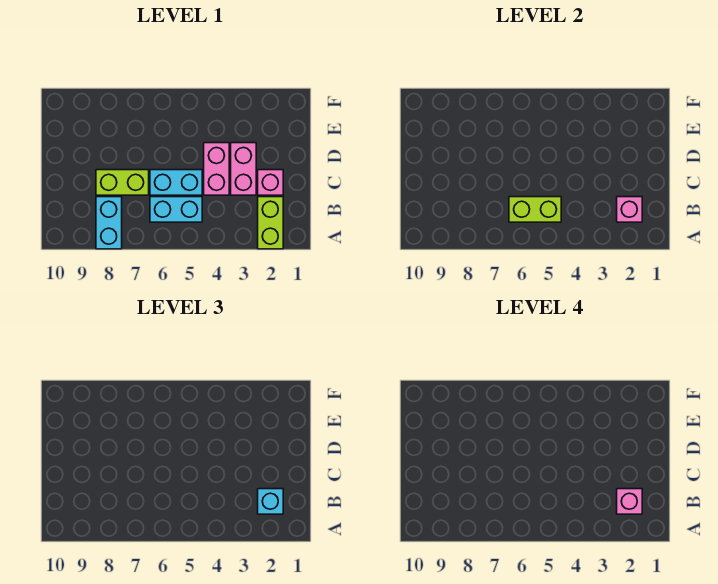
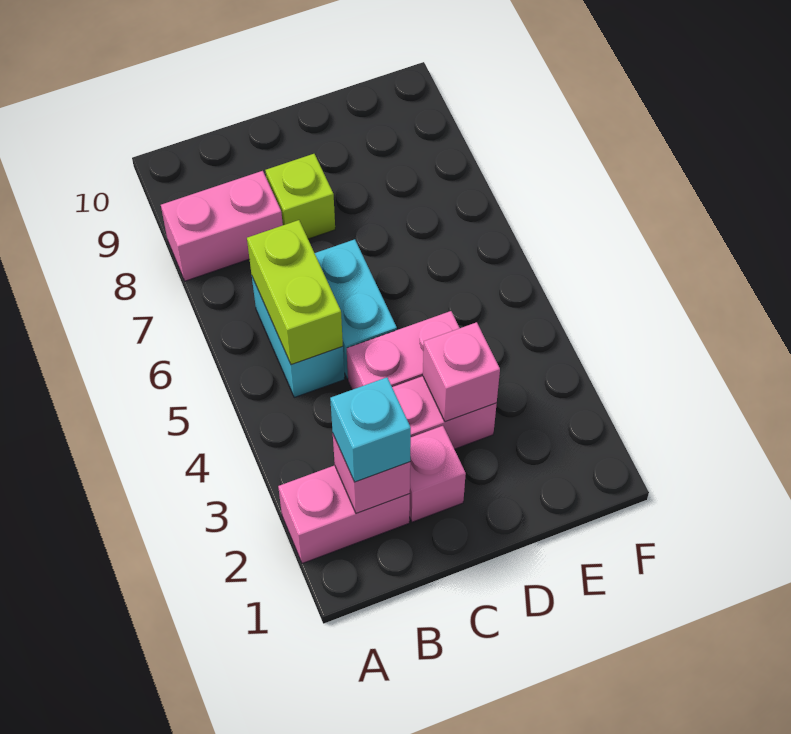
lime brick A2:B2 level 1 -> pink brick A2:B2 level 1
cyan brick A8:B8 level 1 -> pink brick A8:B8 level 1
pink brick B2 level 4 -> pink brick D3 level 2
lime brick C7:C8 level 1 -> lime brick C8 level 1

